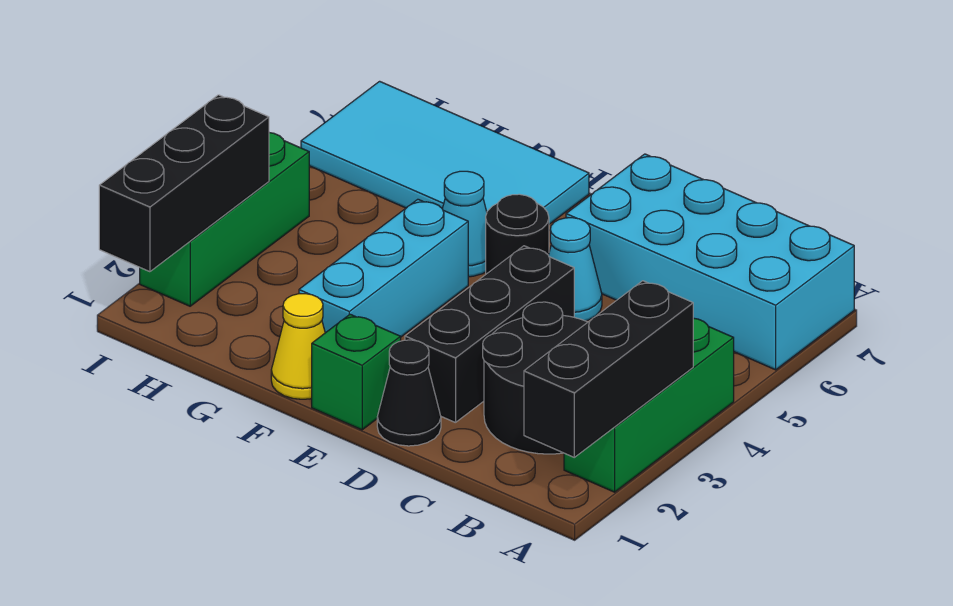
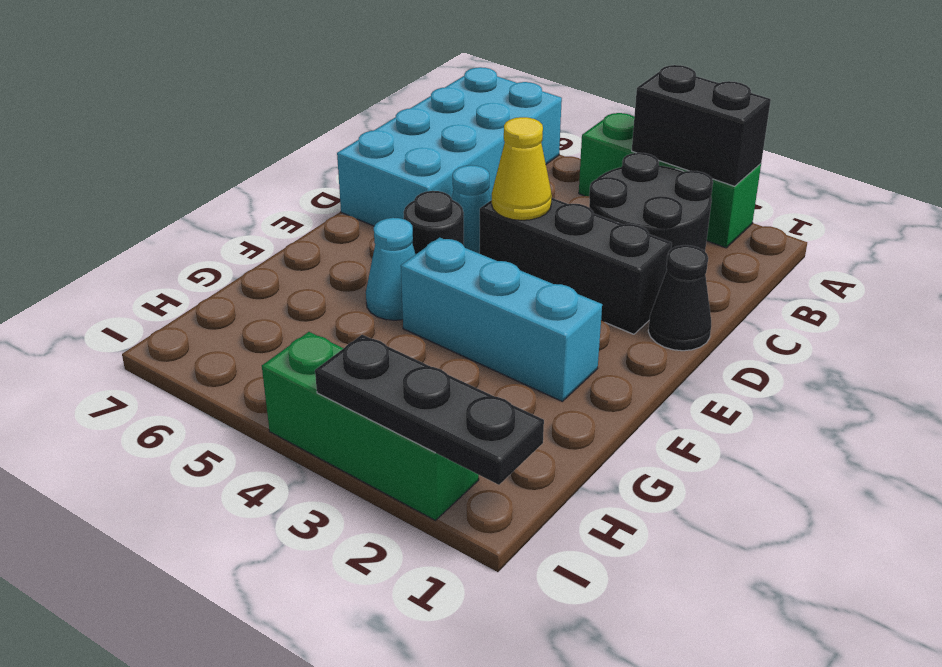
black brick A1:A3 level 2 -> black brick A2:A3 level 2
green brick E1 level 1 -> none
yellow cone F1 level 1 -> yellow cone D4 level 2
cyan tile F6:I7 level 1 -> none
black brick I1:I3 level 2 -> black plate I1:I3 level 2

